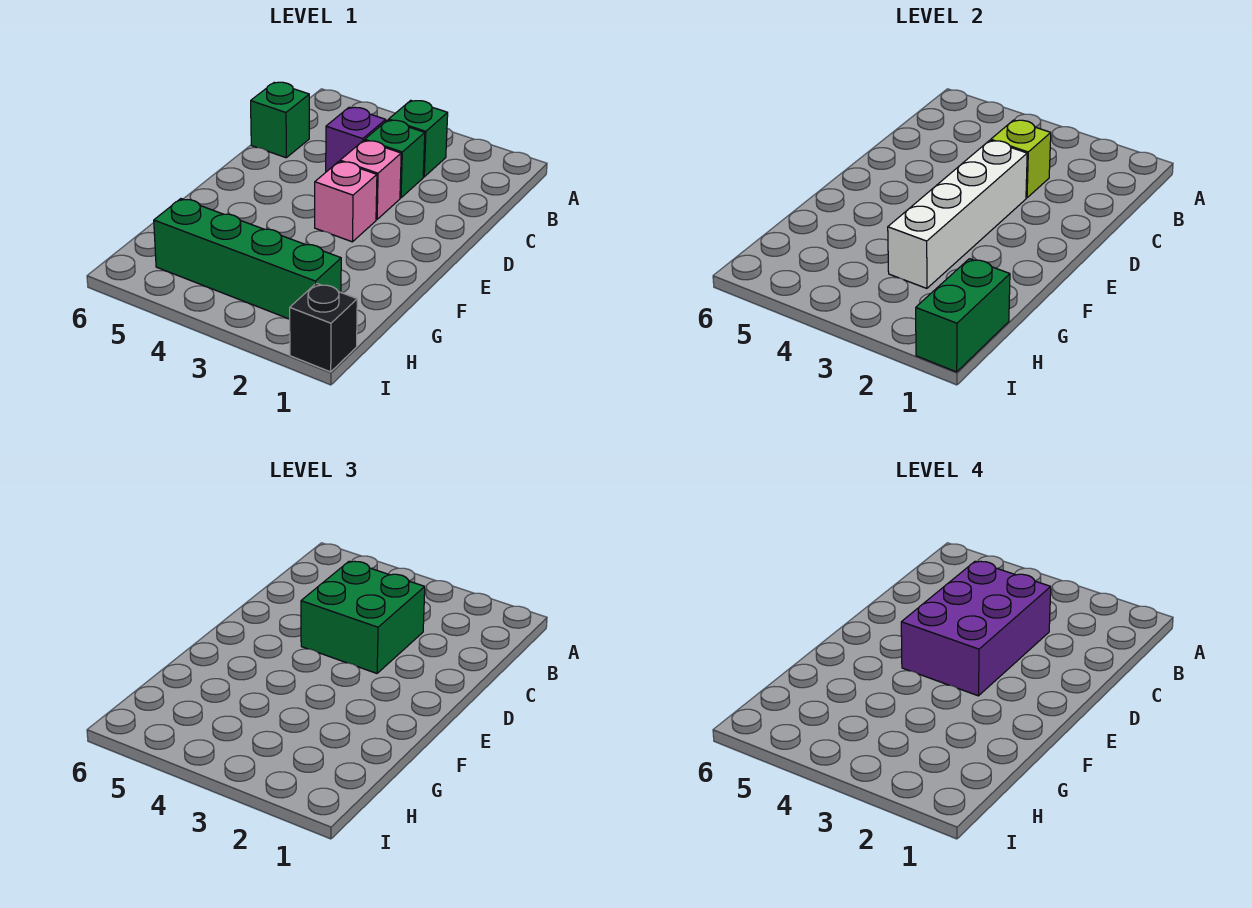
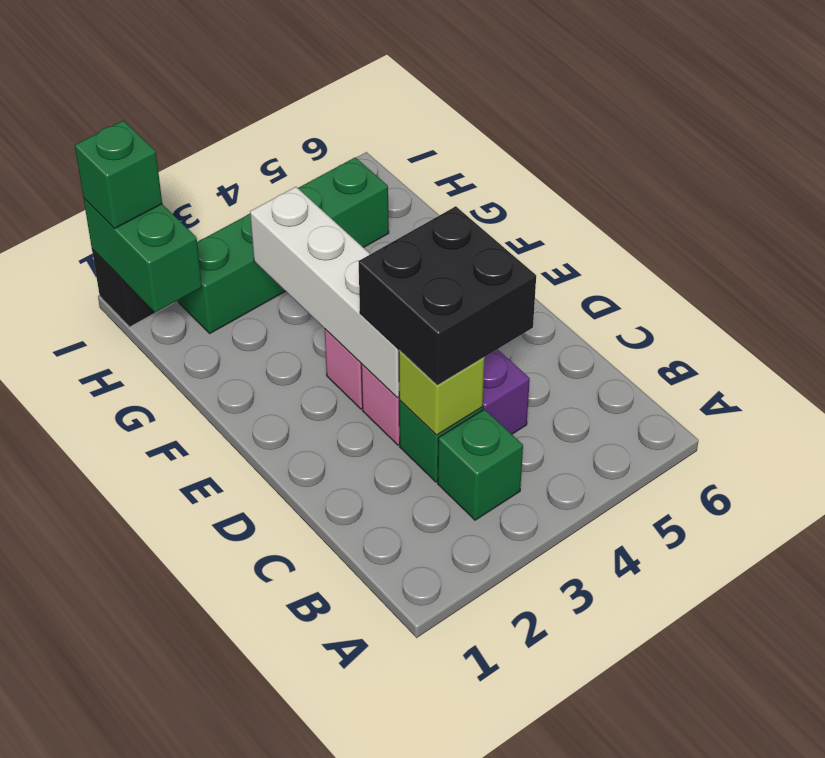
green brick C3:D4 level 3 -> black brick C3:D4 level 3
purple brick C3:E4 level 4 -> none
green brick C6 level 1 -> green brick I1 level 3

